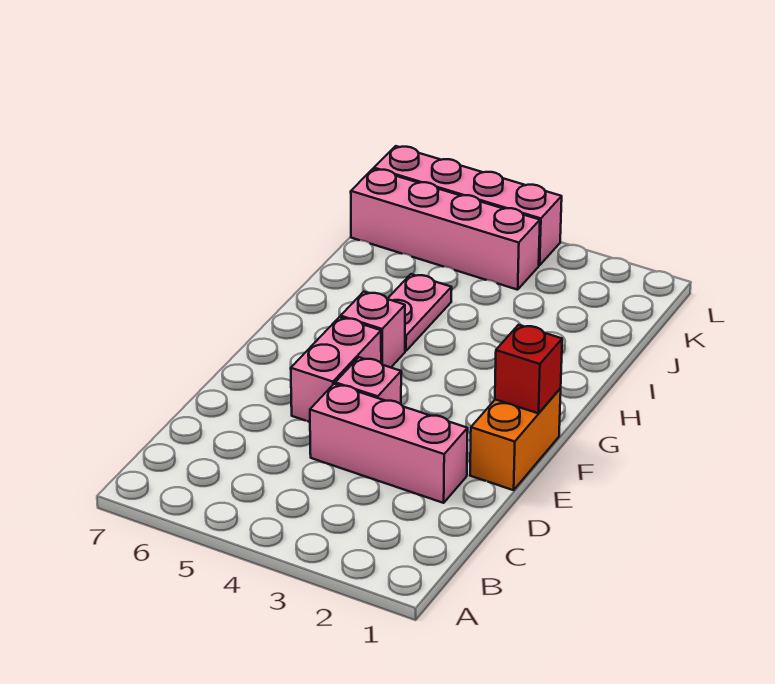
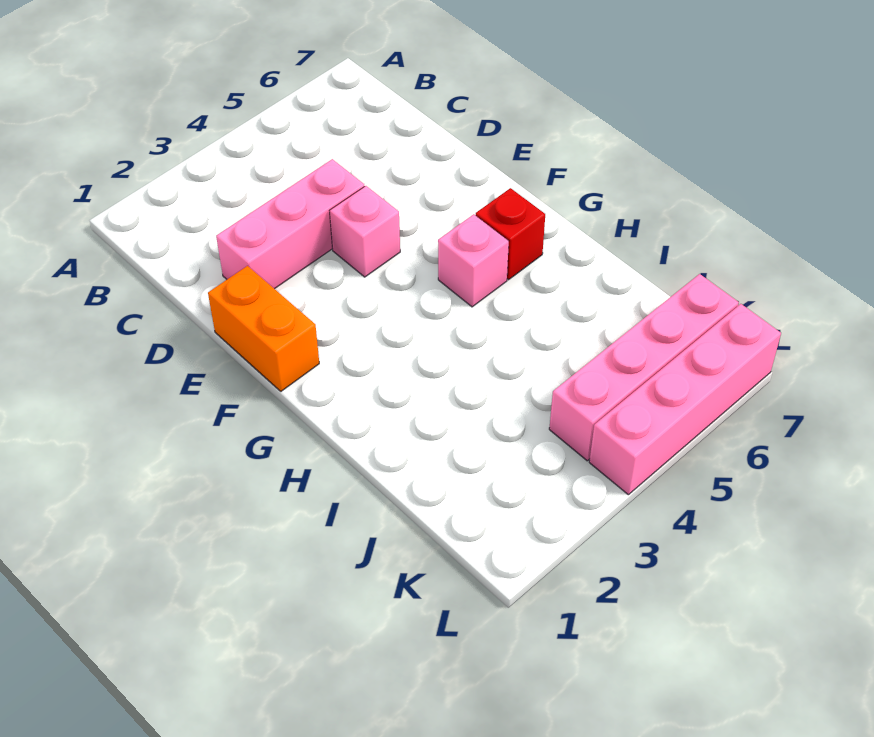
pink brick E5:F5 level 1 -> none
red brick F1 level 2 -> red brick G6 level 1
pink plate H5:I5 level 1 -> none

